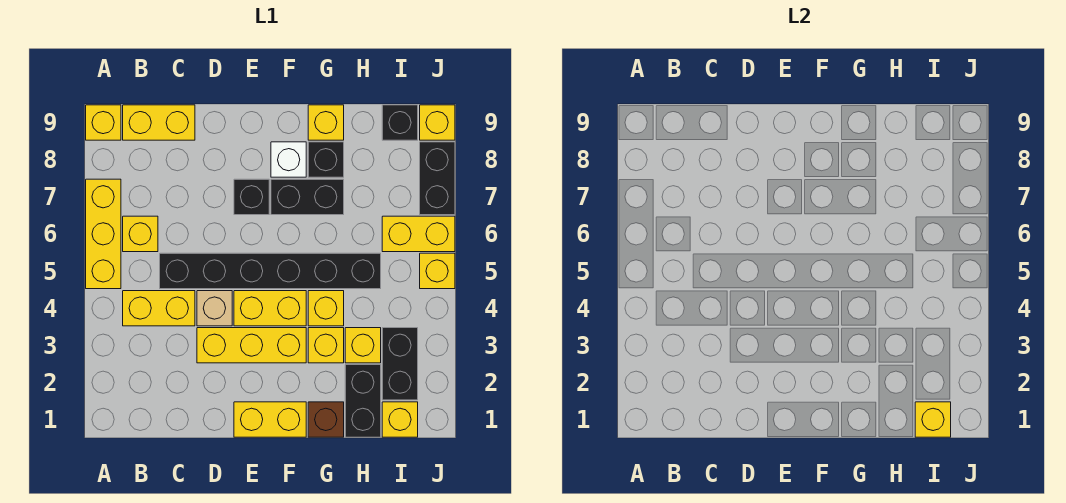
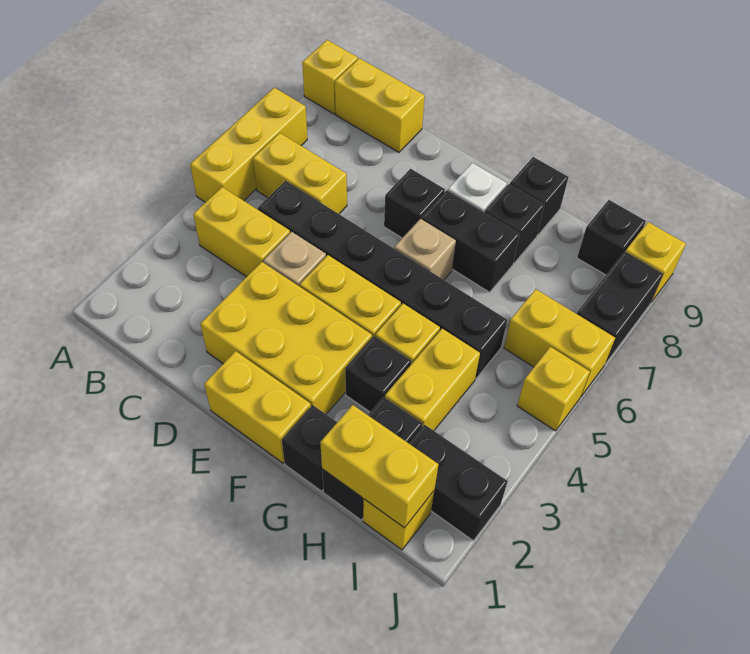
yellow brick B6 level 1 -> yellow brick B6:C6 level 1
yellow brick D3:F3 level 1 -> yellow brick D2:F3 level 1
none -> tan brick F6 level 1
brown brick G1 level 1 -> black brick G1 level 1
yellow brick G3 level 1 -> black brick G3 level 1
yellow brick G9 level 1 -> black brick G9 level 1
yellow brick H3 level 1 -> yellow brick H3:H4 level 1
yellow brick I1 level 2 -> yellow brick H1:I1 level 2
black brick I2:I3 level 1 -> black brick I2:J2 level 1

